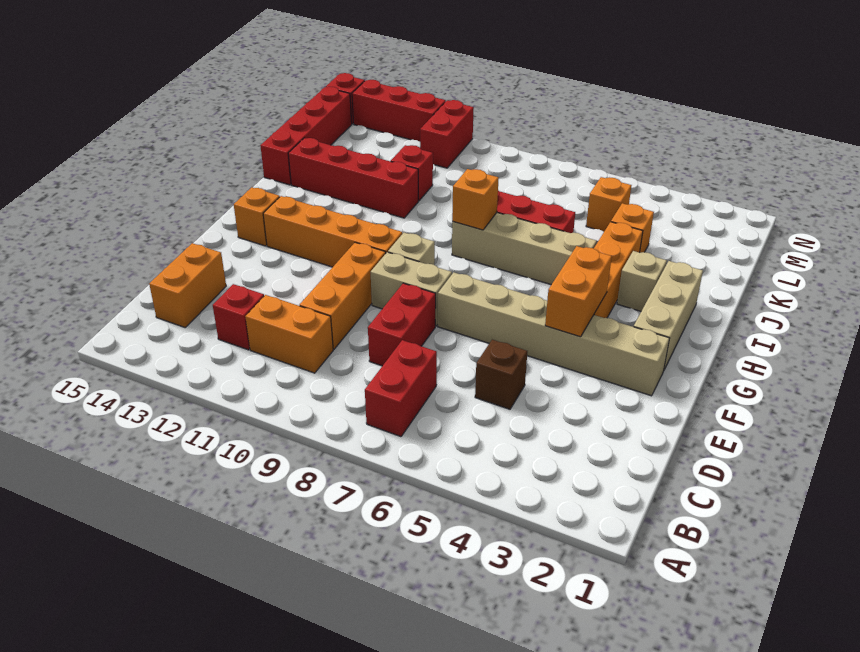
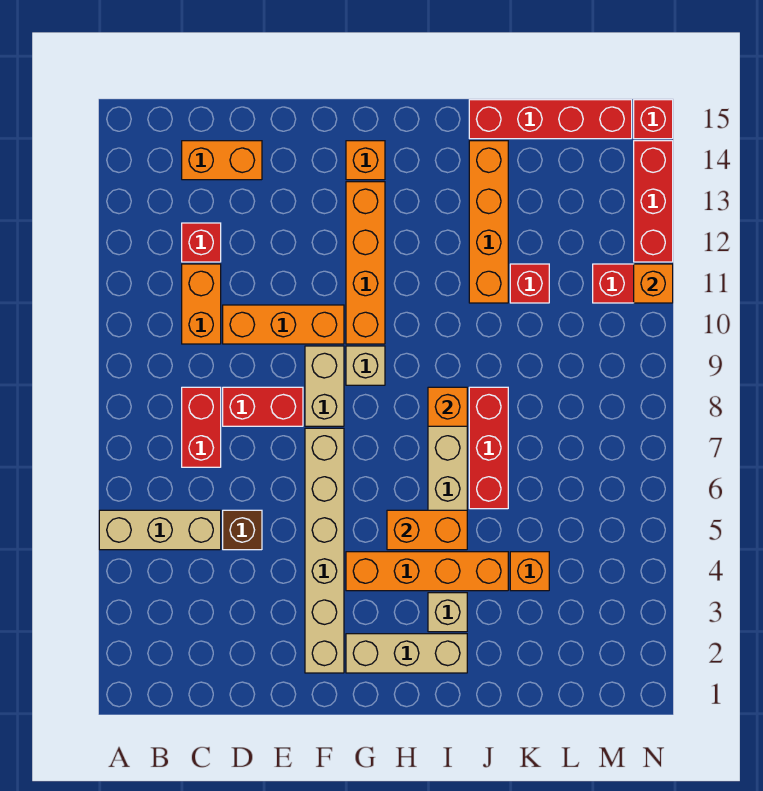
none -> tan brick A5:C5 level 1
red brick B7:C7 level 1 -> red brick C7:C8 level 1
orange brick F4:G4 level 2 -> orange brick H5:I5 level 2
red brick J11:J14 level 1 -> orange brick J11:J14 level 1
orange brick L5 level 1 -> orange brick N11 level 2

